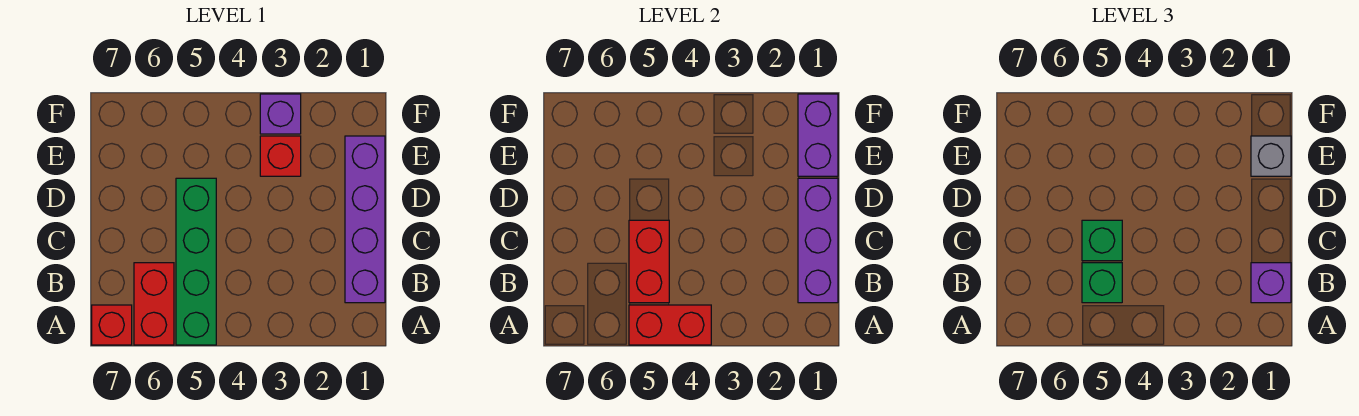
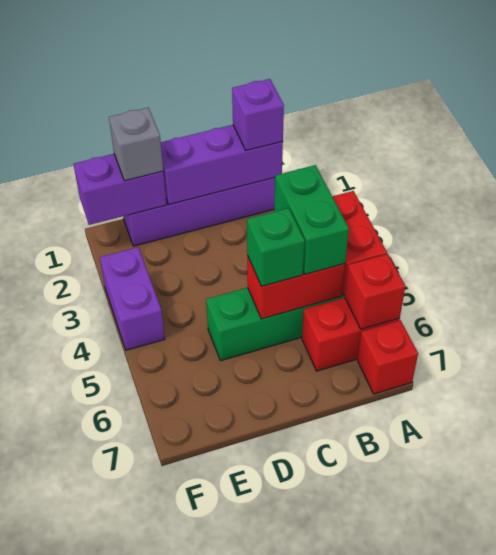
green brick B5 level 3 -> green brick B4:B5 level 3
red brick E3 level 1 -> red brick A6 level 2
purple brick F3 level 1 -> purple brick F3:F4 level 1

